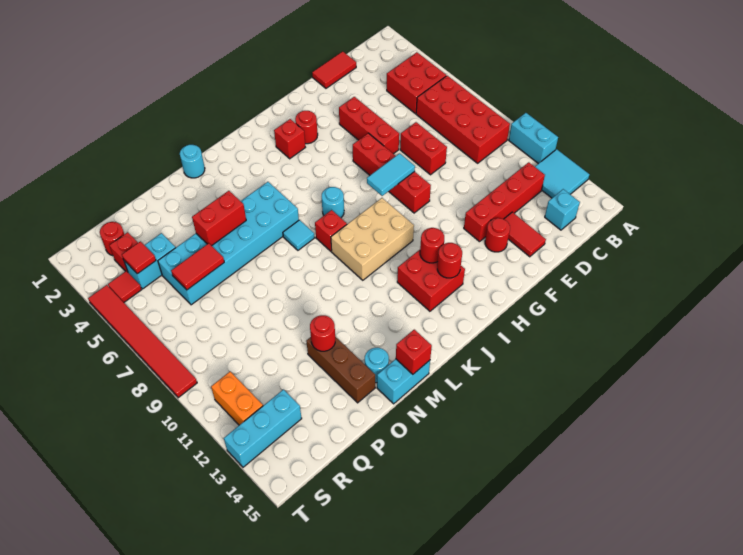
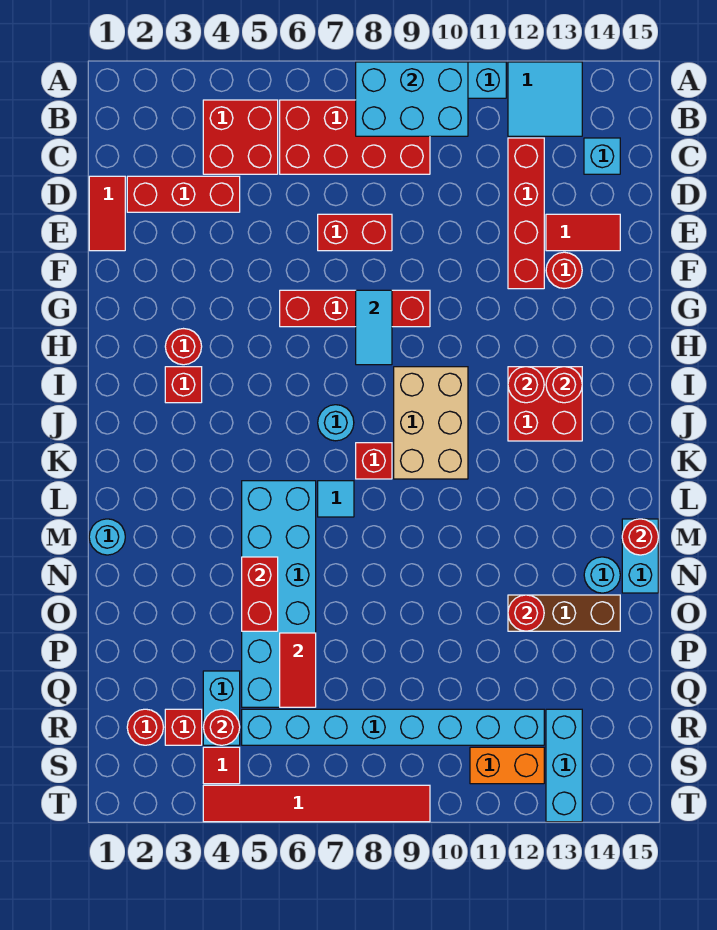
none -> cyan brick A8:B10 level 2
red brick F4:F6 level 1 -> red brick D2:D4 level 1
red brick M15 level 2 -> red round brick M15 level 2
red tile R4 level 2 -> red round brick R4 level 2
none -> cyan brick R5:R12 level 1

